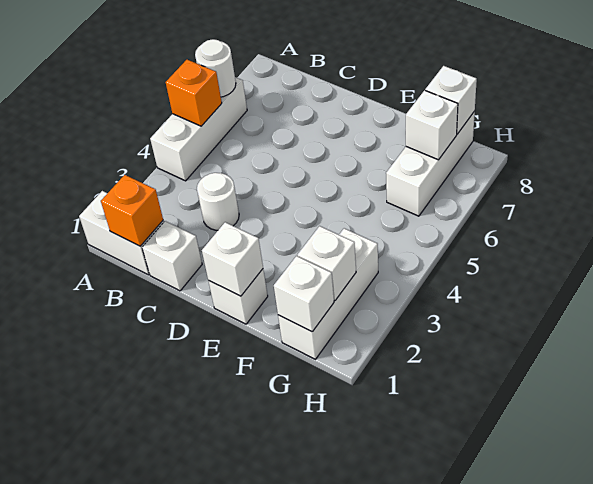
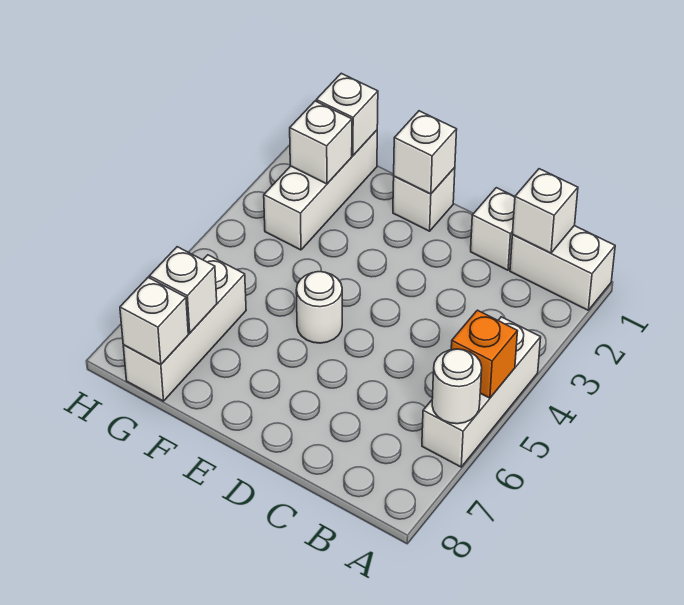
orange brick B1 level 2 -> white brick B1 level 2
white round brick C3 level 1 -> white round brick E5 level 1

